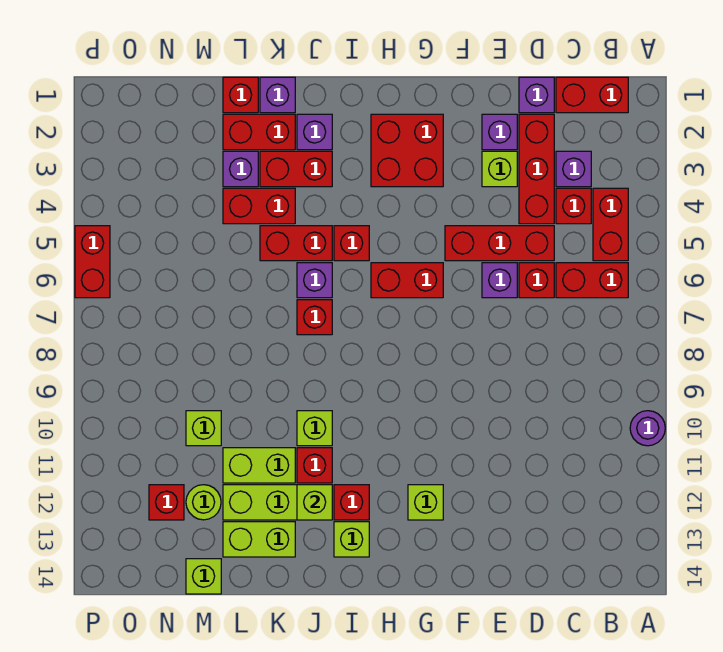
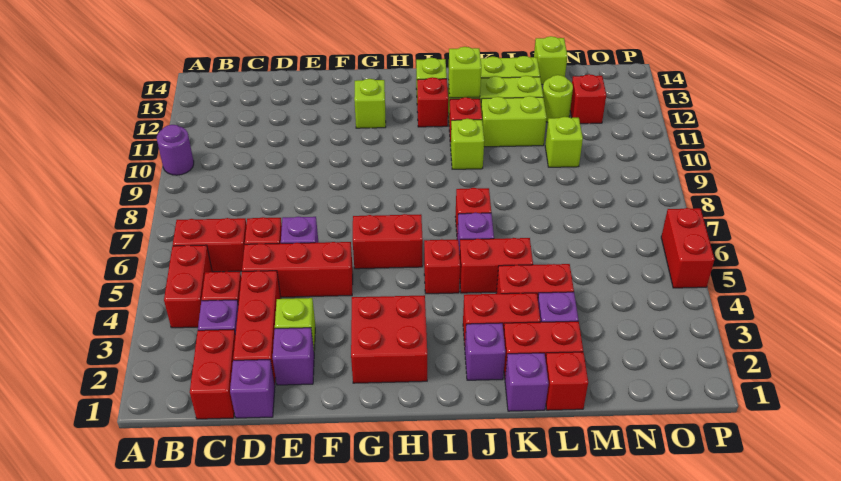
red brick B1:C1 level 1 -> red brick C1:C2 level 1

